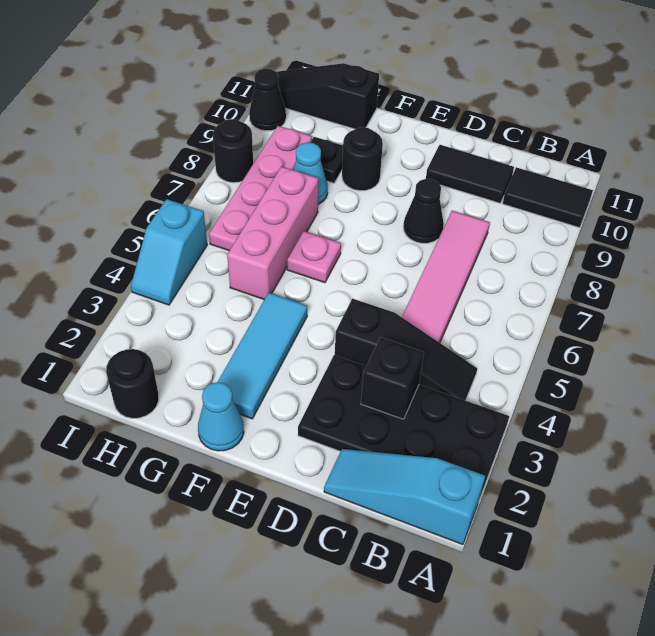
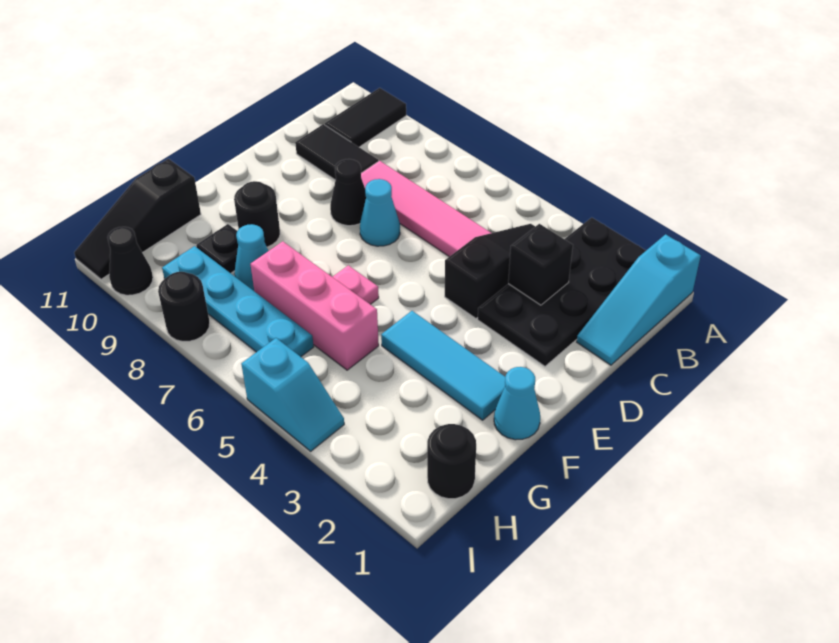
black tile C10:D10 level 1 -> black tile C9:C10 level 1
none -> cyan cone D7 level 1
pink plate H6:H9 level 1 -> cyan plate H6:H9 level 1

